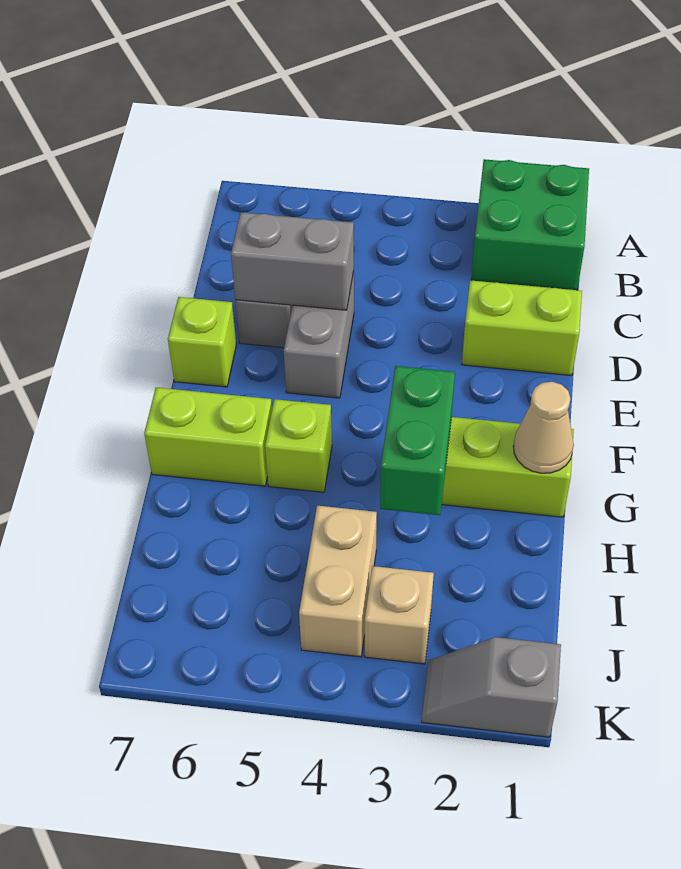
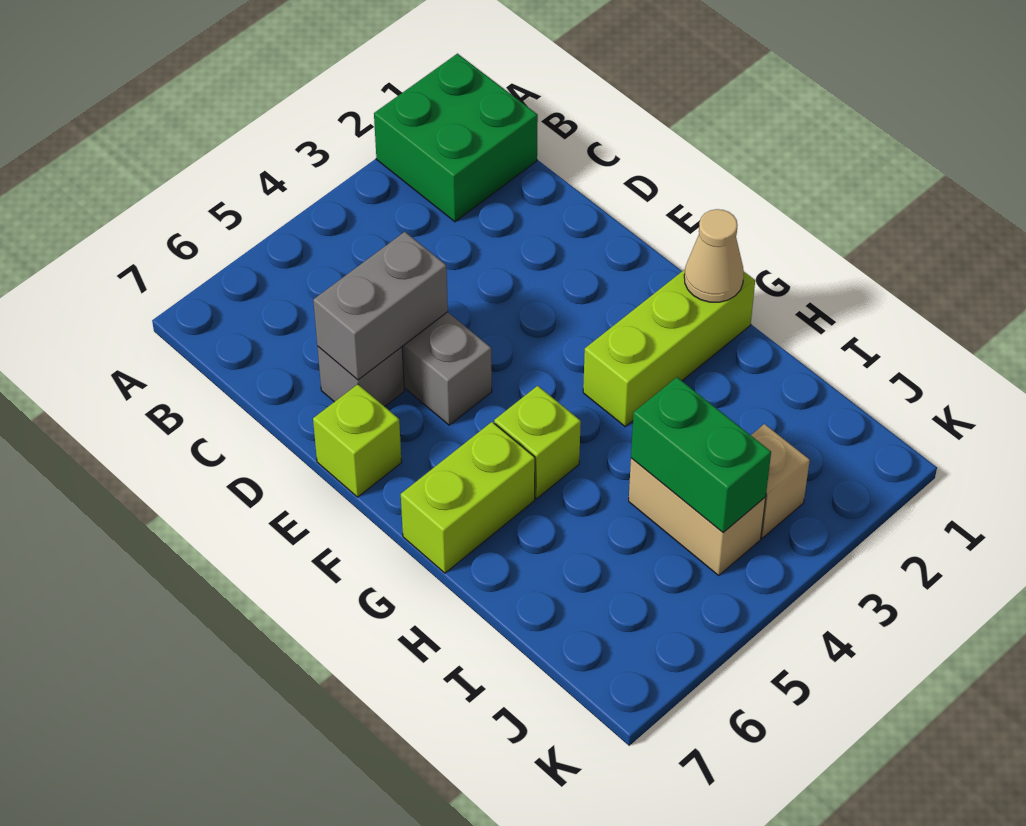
lime brick D1:D2 level 1 -> none
green brick G3:H3 level 2 -> green brick I4:J4 level 2
grey slope K1:K2 level 1 top 1 -> none

